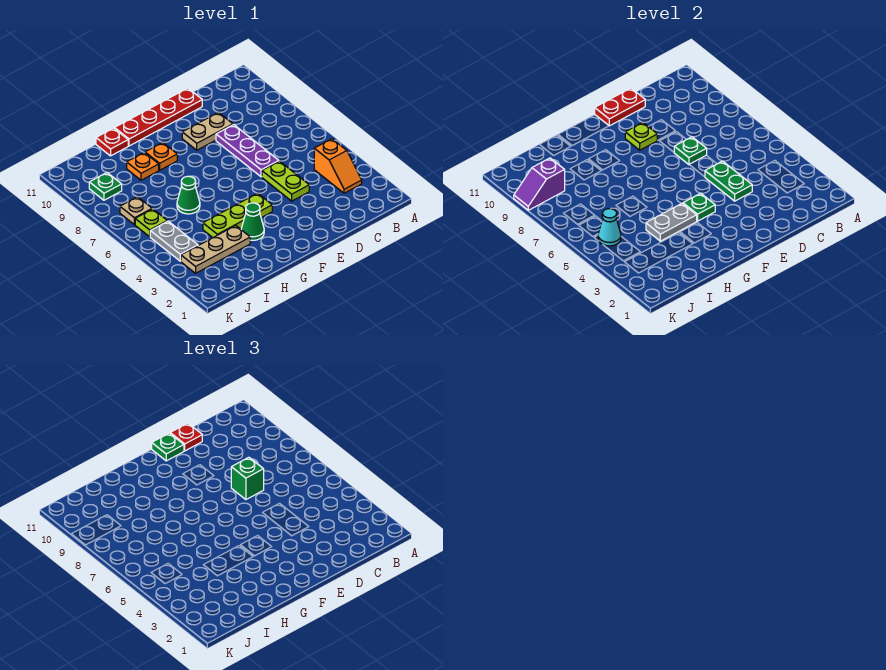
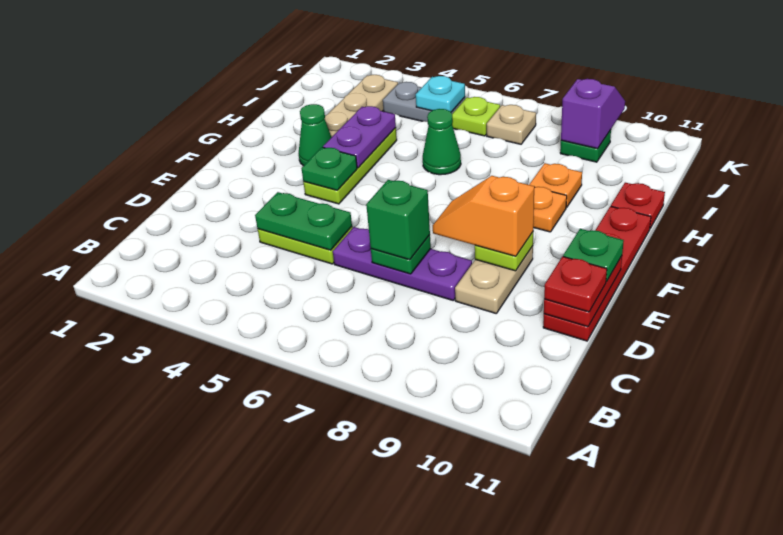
orange slope B3:B4 level 1 top 4 -> orange slope E8:E9 level 3 top 9
grey plate G4:H4 level 2 -> purple plate G4:H4 level 2
cyan cone J5 level 2 -> cyan plate J5 level 2

